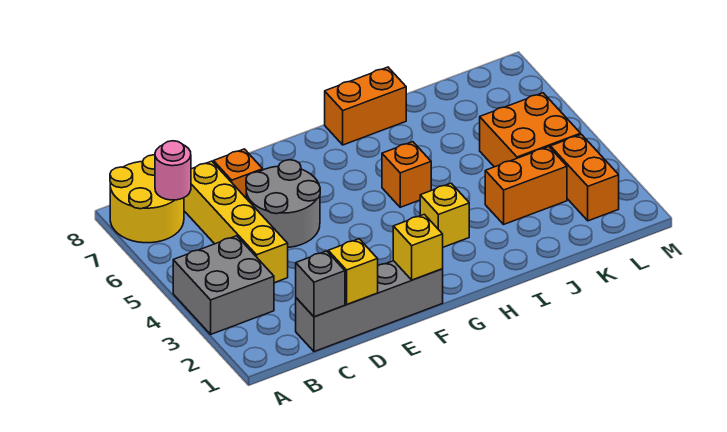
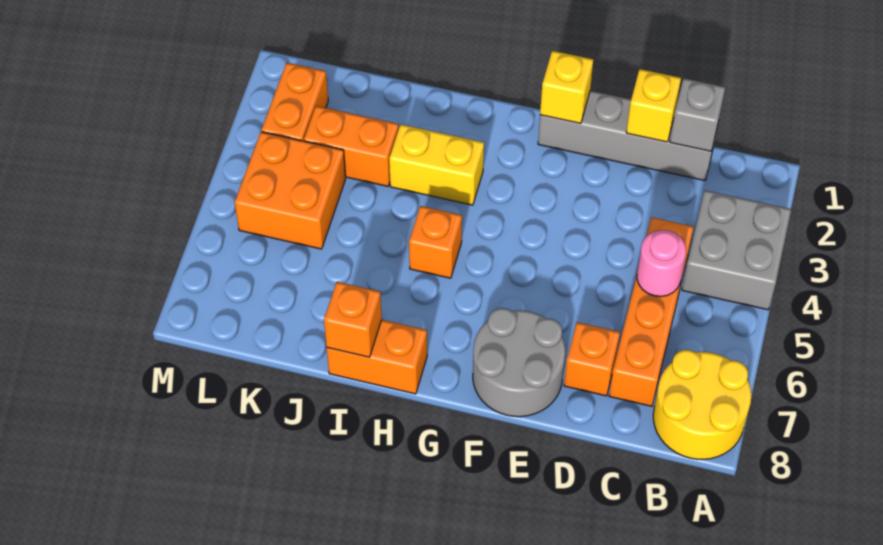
pink round brick B7 level 2 -> pink round brick C5 level 2
yellow brick C4:C7 level 1 -> orange brick C4:C7 level 1
grey round brick D5:E6 level 1 -> grey round brick E7:F8 level 1
yellow brick H3 level 1 -> yellow brick H3:I3 level 1
none -> orange brick I8 level 2

